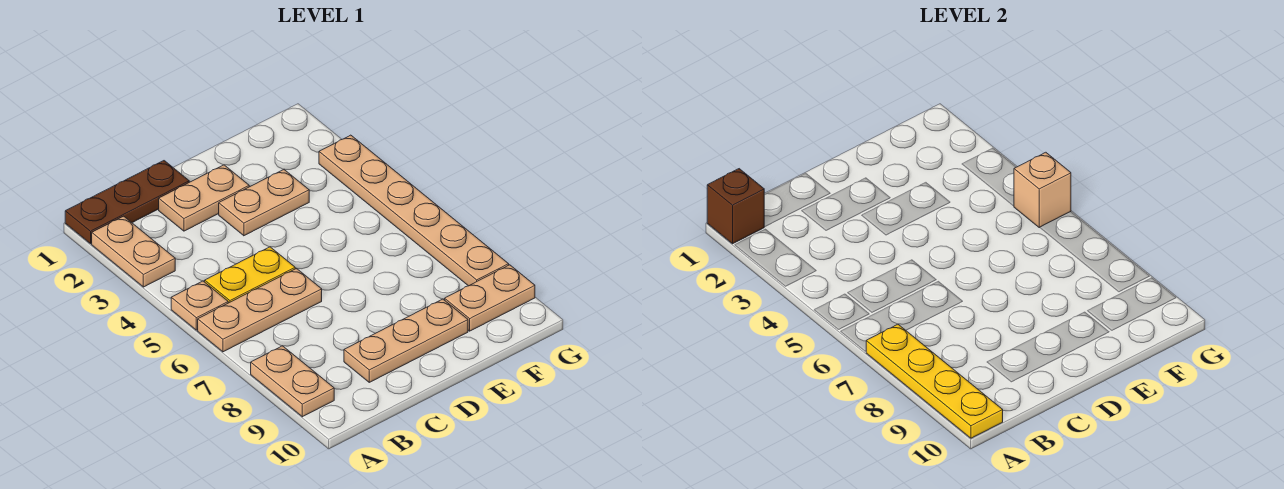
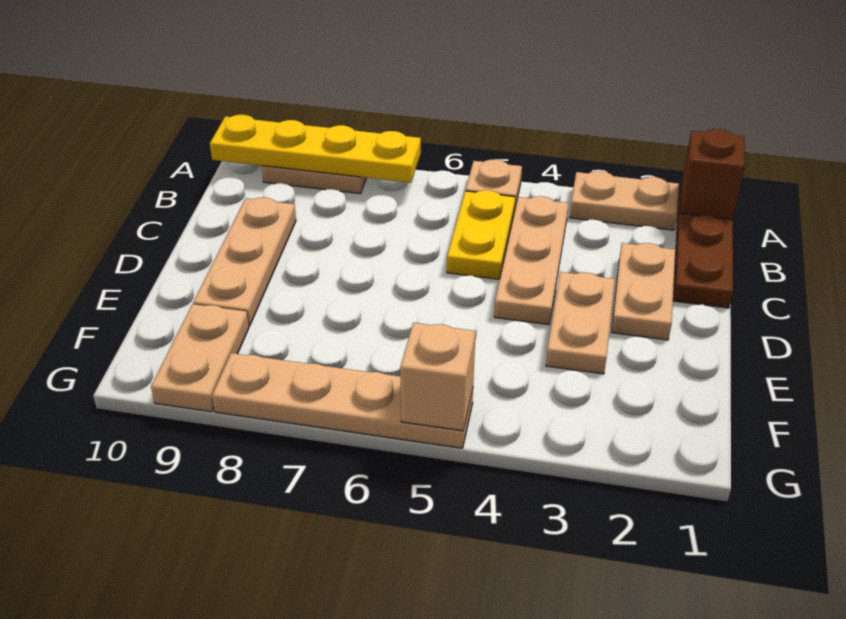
tan plate A6:C6 level 1 -> tan plate B4:D4 level 1
tan plate G3:G8 level 1 -> tan plate G5:G8 level 1

